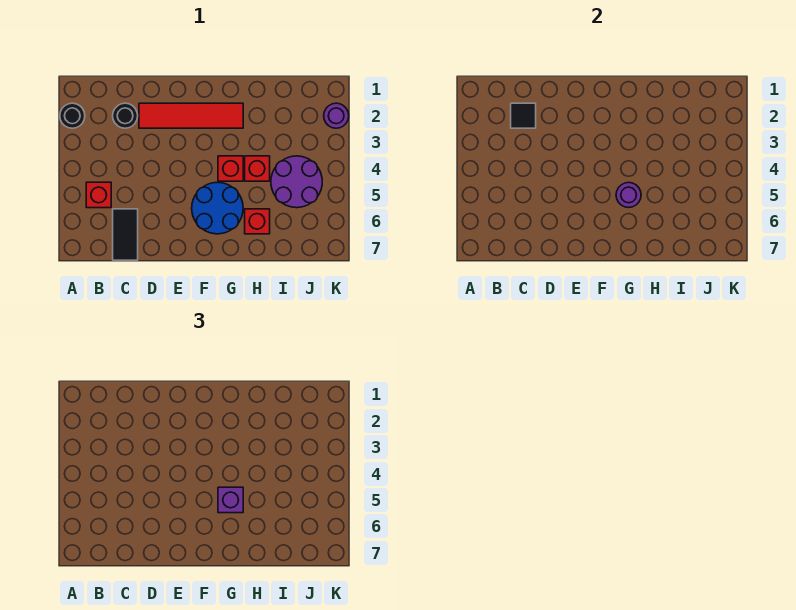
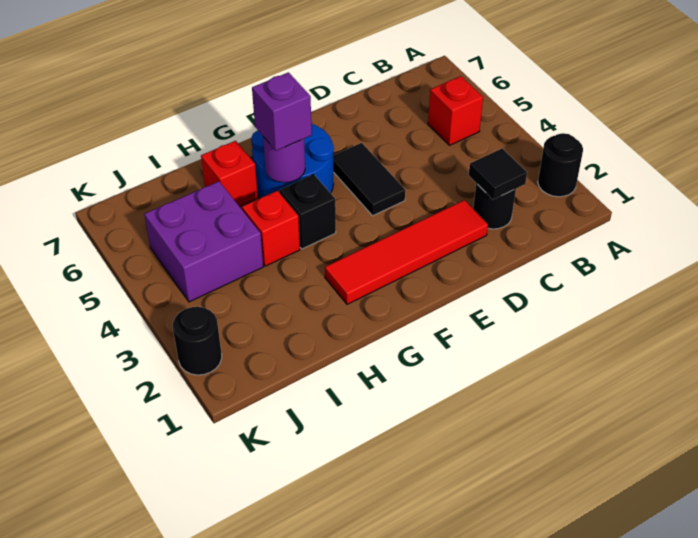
black tile C6:C7 level 1 -> black tile E4:E5 level 1
red brick G4 level 1 -> black brick G4 level 1
purple round brick I4:J5 level 1 -> purple brick I4:J5 level 1
purple round brick K2 level 1 -> black round brick K2 level 1

